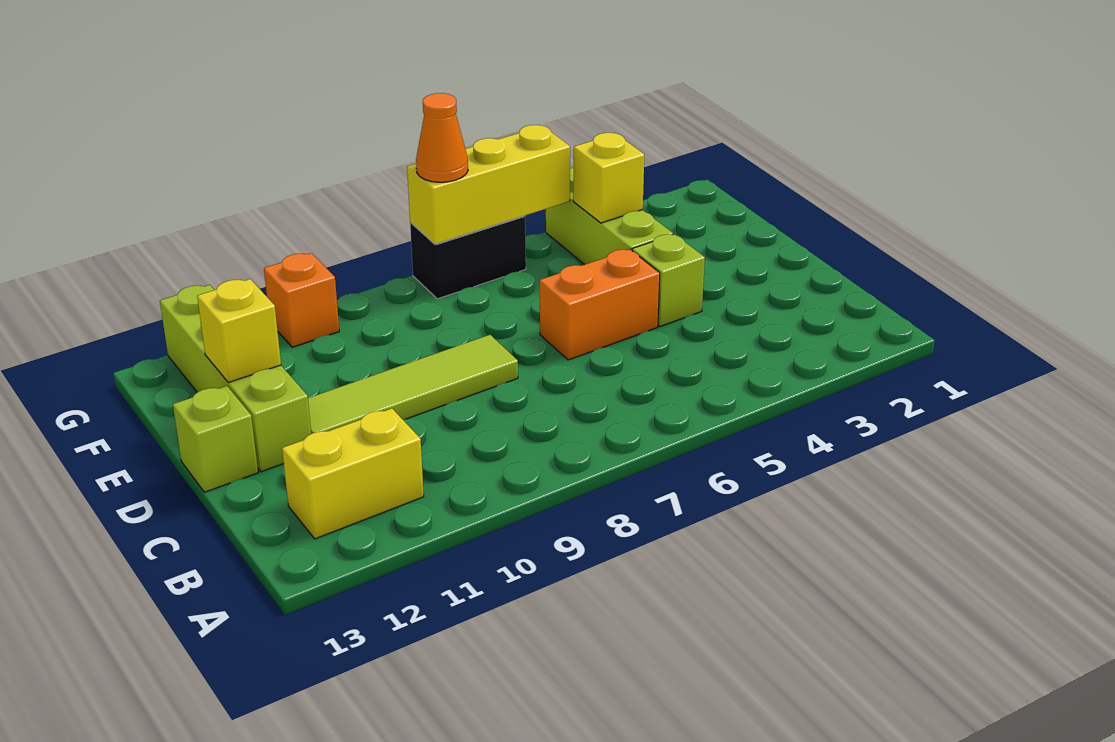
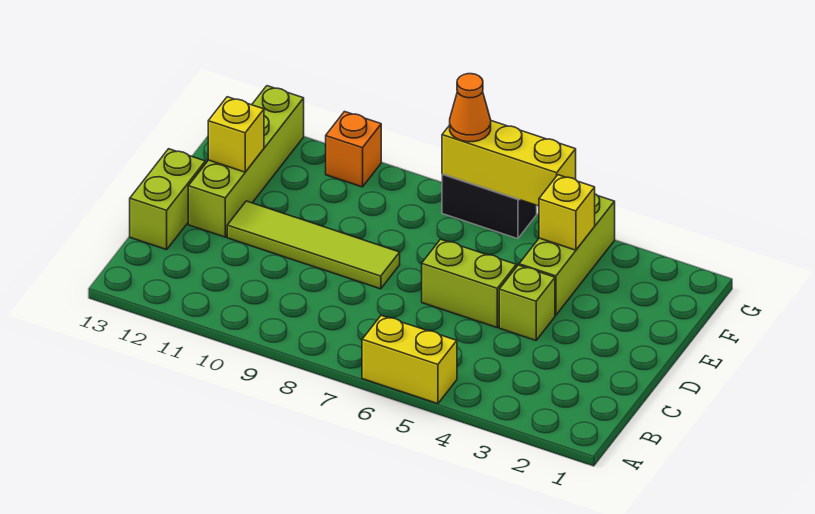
yellow brick B11:B12 level 1 -> yellow brick A5:A6 level 1
orange brick D5:D6 level 1 -> lime brick D5:D6 level 1
lime brick D13 level 1 -> lime brick C13:D13 level 1

